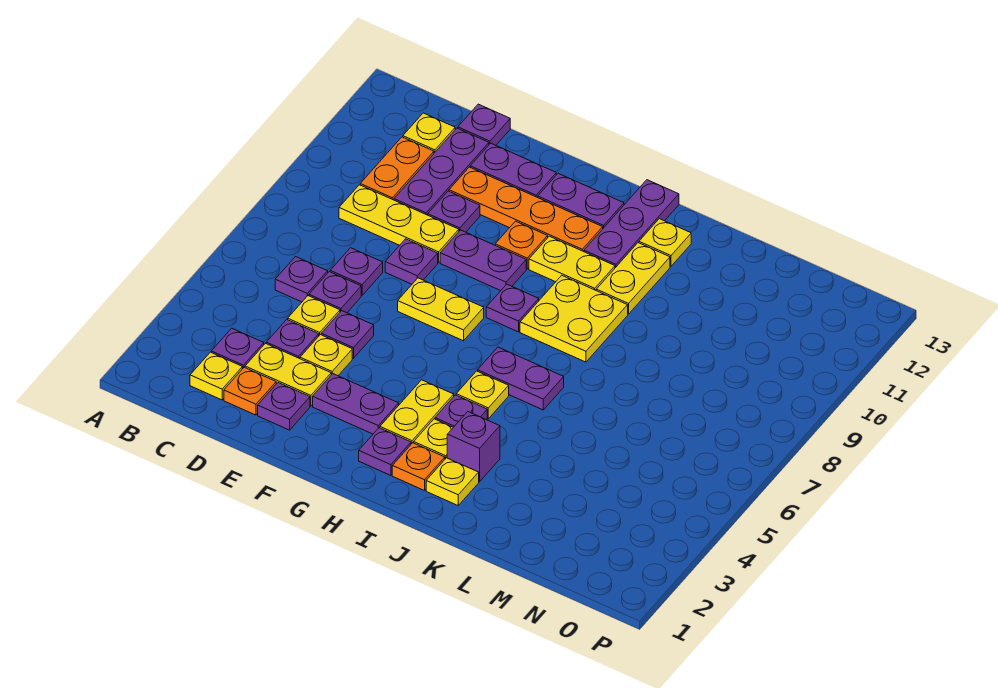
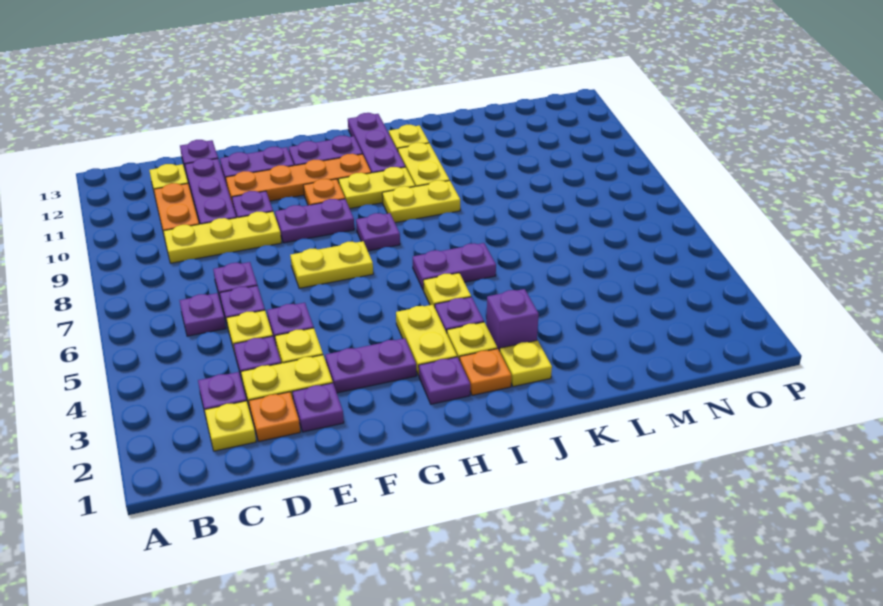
purple plate E8 level 1 -> none
yellow plate I8:J9 level 1 -> yellow plate I9:J9 level 1

